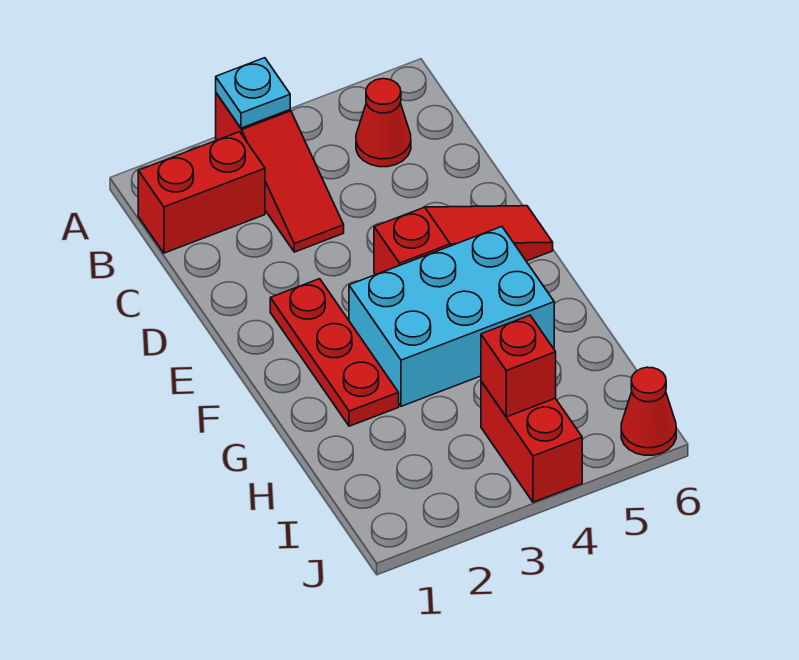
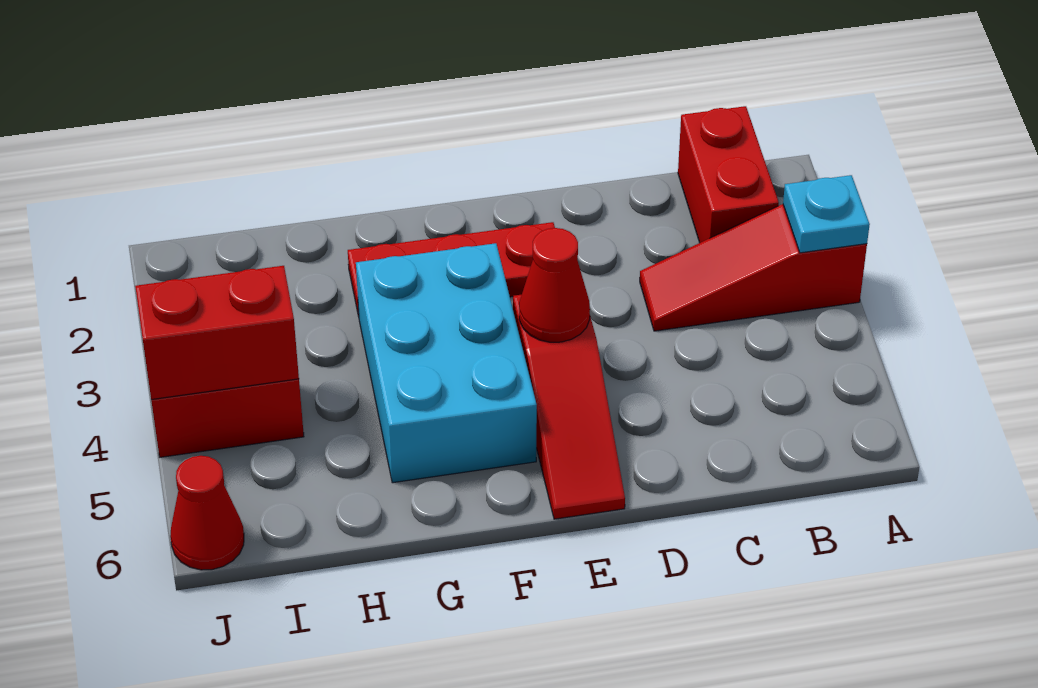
red cone B5 level 1 -> red cone E4 level 2
red brick I4 level 2 -> red brick I4:J4 level 2

